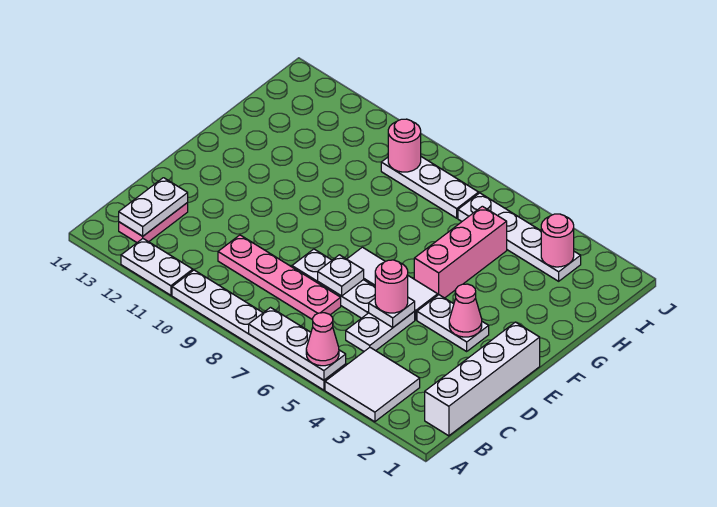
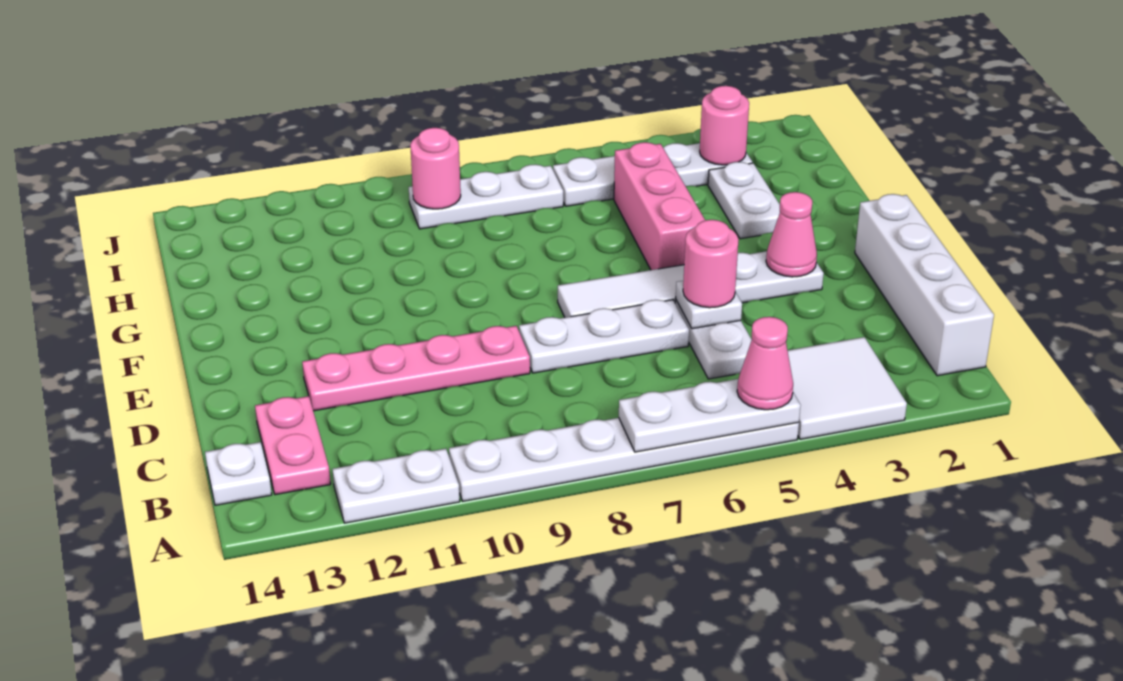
white plate B13:C13 level 2 -> white plate G3:H3 level 1
pink plate C7:C10 level 1 -> pink plate D9:D12 level 1
white plate D7 level 2 -> white plate B14 level 1

